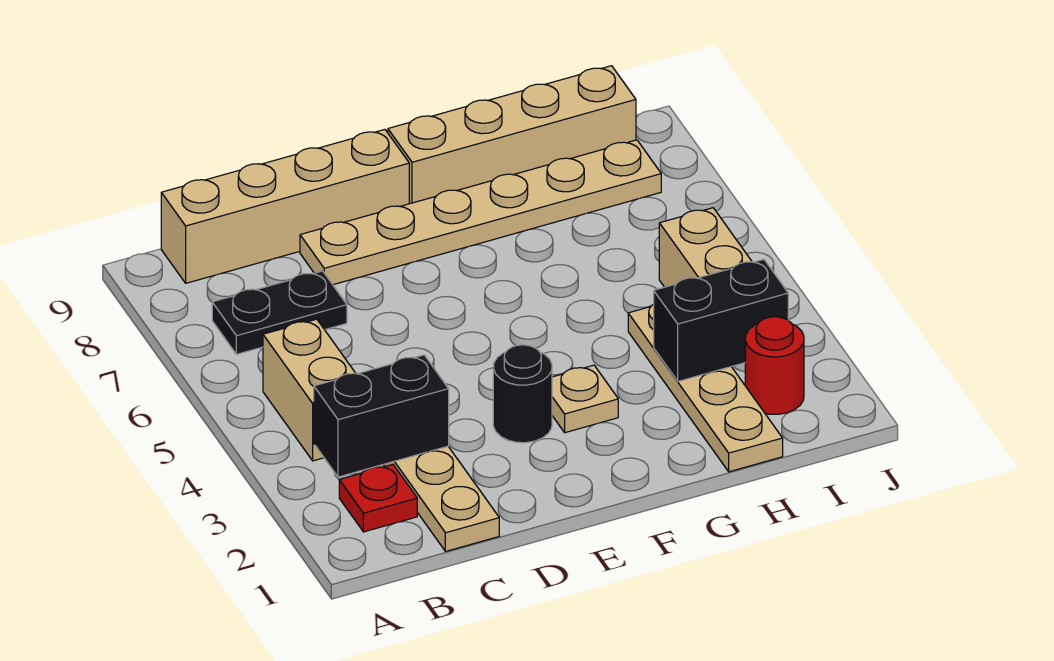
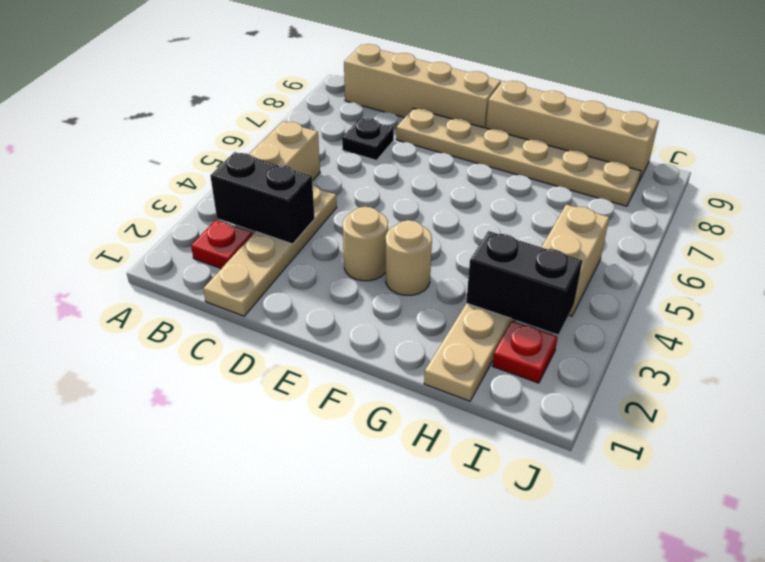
black plate B7:C7 level 1 -> black plate C7 level 1
black round brick E3 level 1 -> tan round brick E3 level 1
tan plate F3 level 1 -> tan round brick F3 level 1
red round brick I2 level 1 -> red plate I2 level 1

